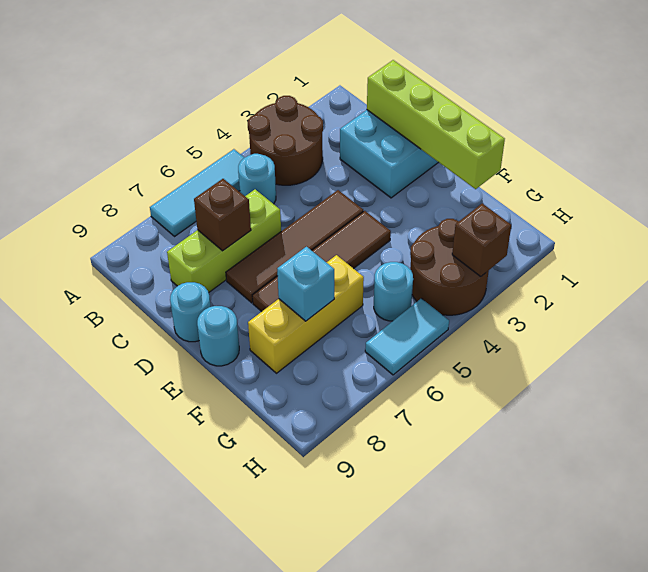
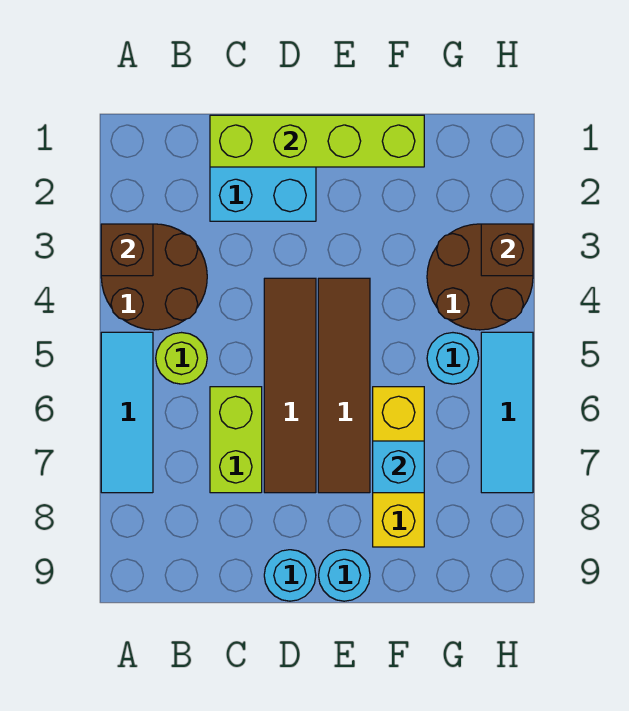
cyan round brick B5 level 1 -> lime round brick B5 level 1
lime brick C6:C8 level 1 -> lime brick C6:C7 level 1
brown brick C7 level 2 -> brown brick A3 level 2
cyan tile H5:H6 level 1 -> cyan tile H5:H7 level 1

